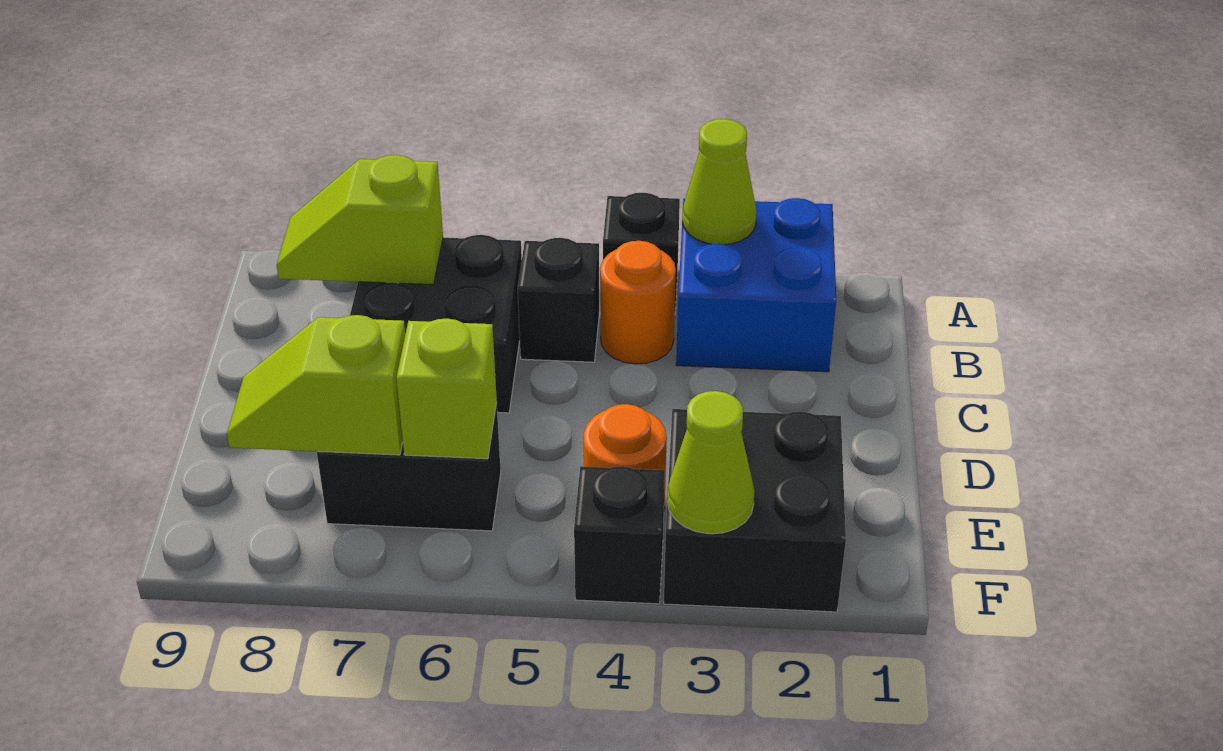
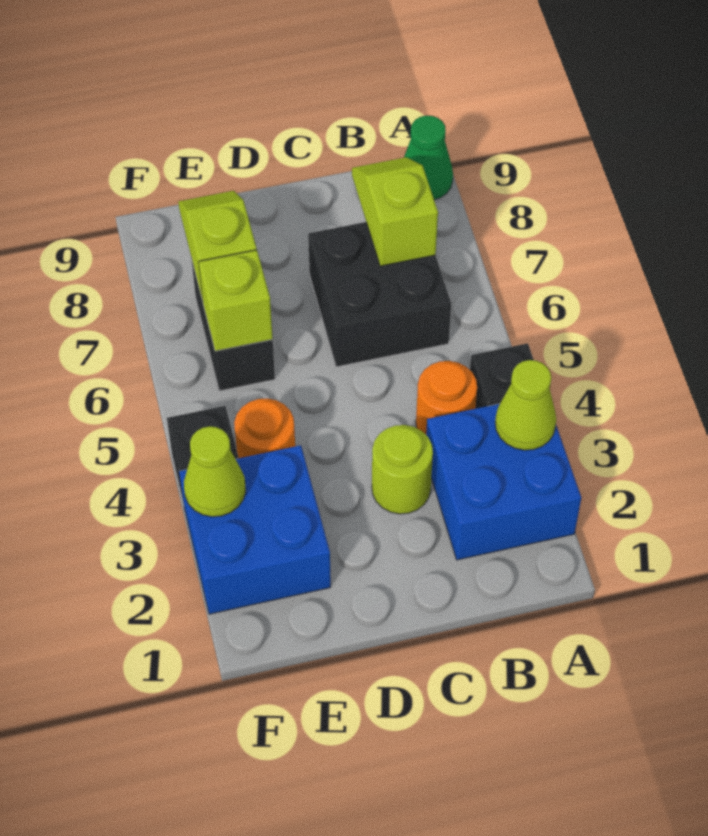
none -> green cone A9 level 1
black brick B5 level 1 -> none
none -> lime round brick C3 level 1
black brick E2:F3 level 1 -> blue brick E2:F3 level 1

